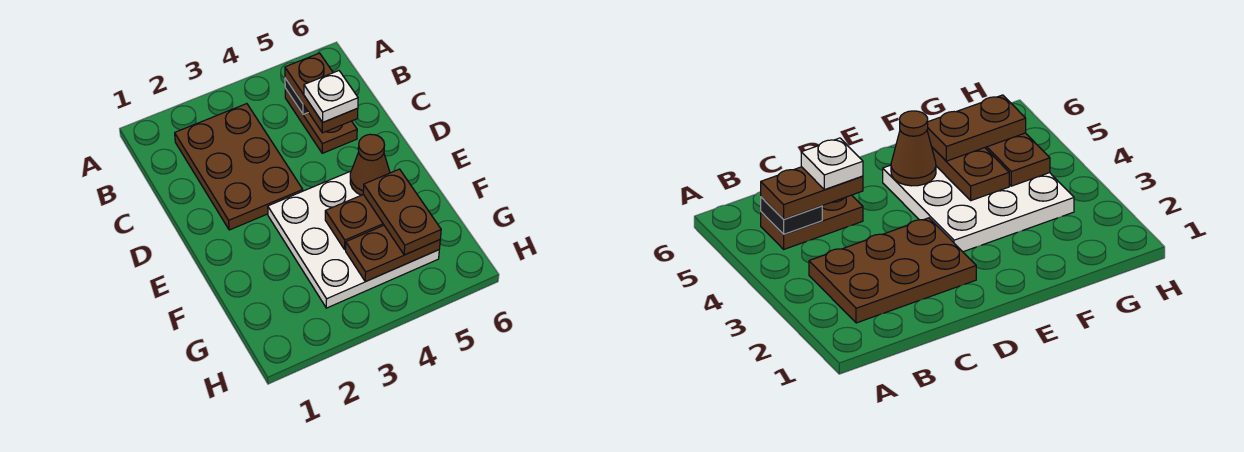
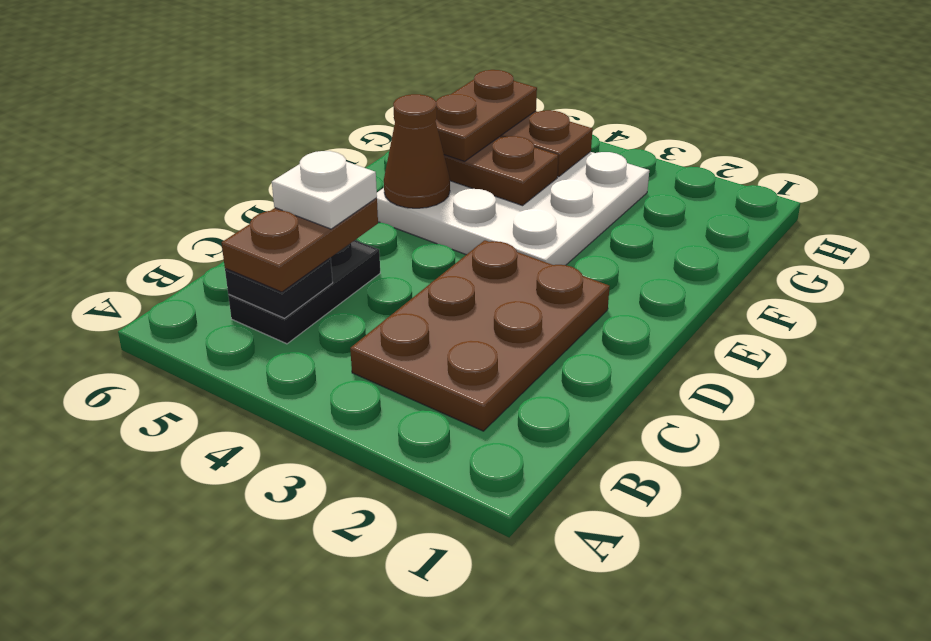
brown plate B5:C5 level 1 -> black plate B5:C5 level 1

